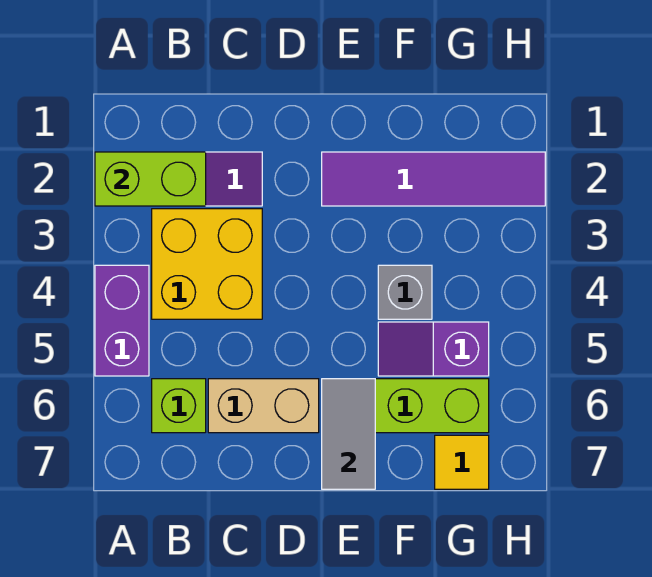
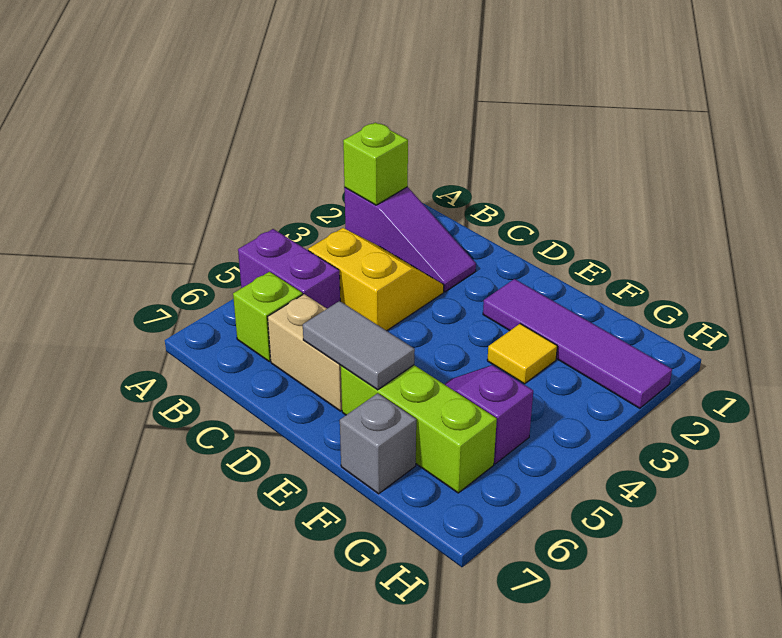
lime brick A2:B2 level 2 -> lime brick A2 level 2
purple brick A4:A5 level 1 -> purple brick A5:B5 level 1
yellow brick B3:C4 level 1 -> yellow slope B3:C4 level 1 top 4
grey tile E6:E7 level 2 -> grey tile D6:E6 level 2
grey brick F4 level 1 -> grey brick F7 level 1
yellow tile G7 level 1 -> yellow tile F3 level 1

